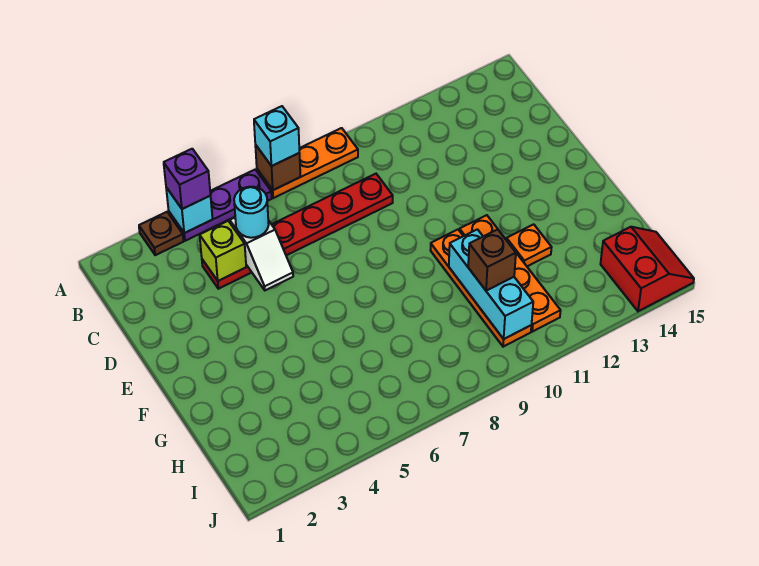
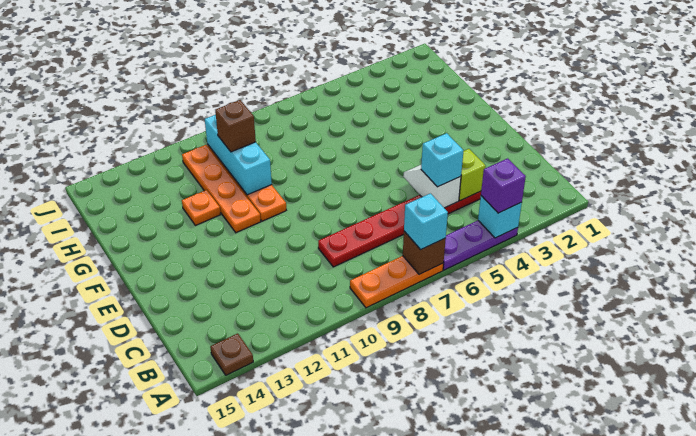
brown plate A3 level 1 -> brown plate A14 level 1
cyan round brick C5 level 3 -> cyan brick C5 level 3
red slope I14:J15 level 1 top 14 -> none

